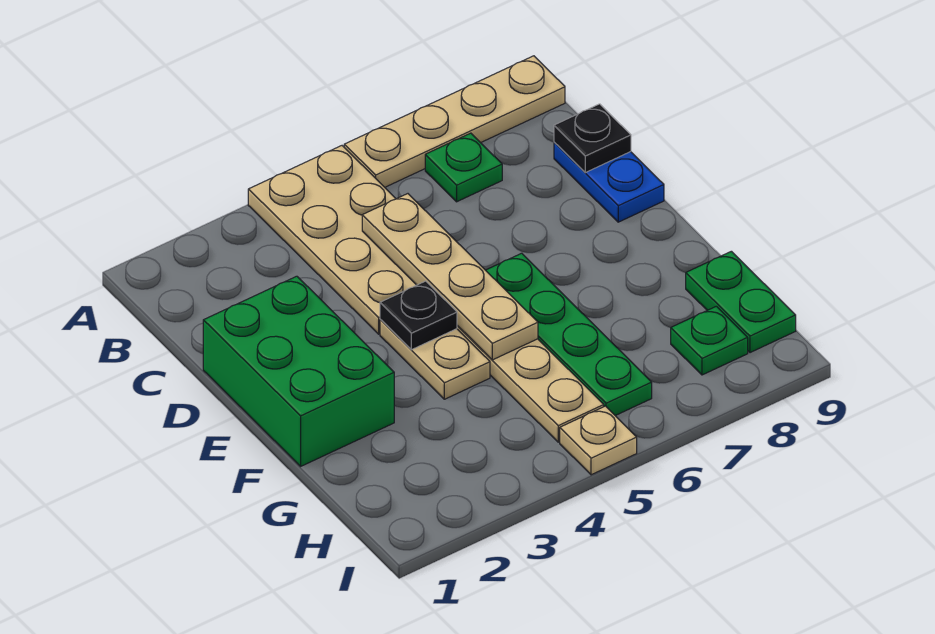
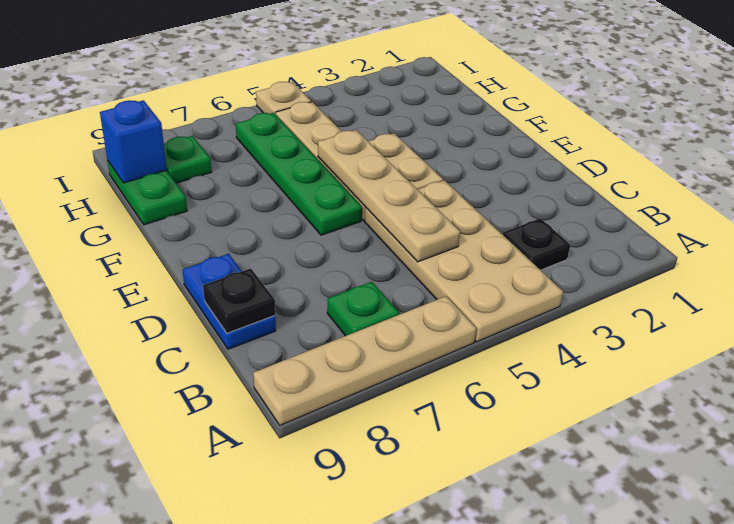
green brick D1:F2 level 1 -> none
black plate E4 level 2 -> black plate B3 level 1
none -> blue brick H9 level 2

